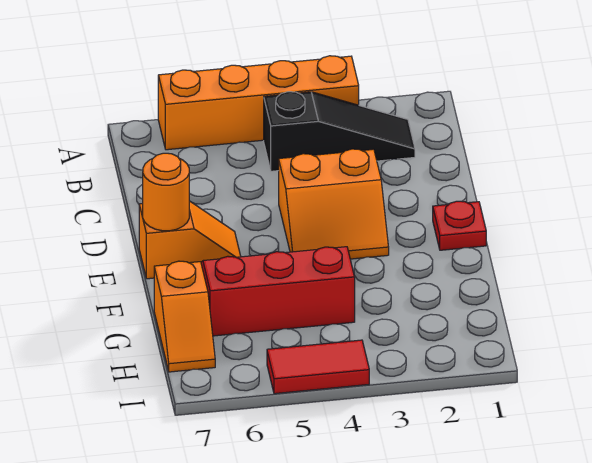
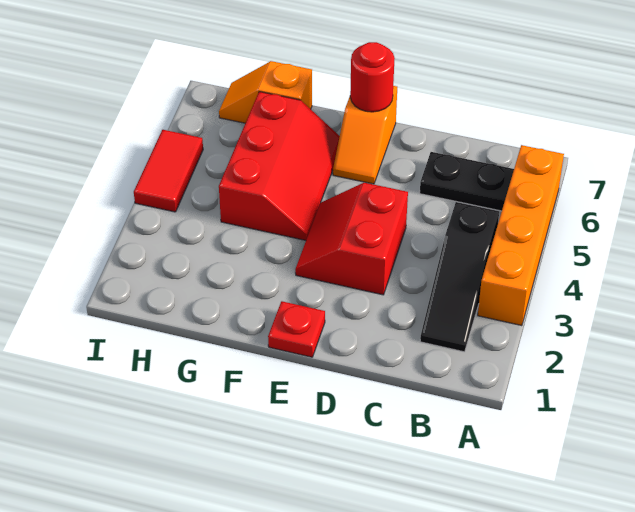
none -> black plate B6:C6 level 1
orange slope D3:E4 level 1 top D -> red slope D3:E4 level 1 top D
orange round brick E7 level 2 -> red round brick E7 level 2

